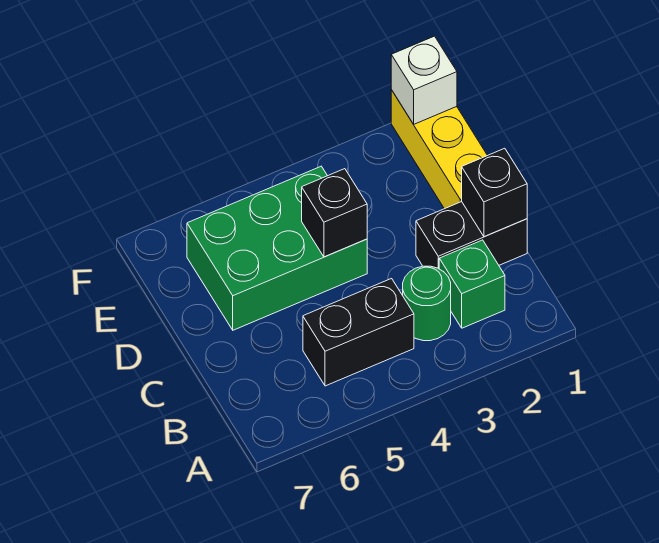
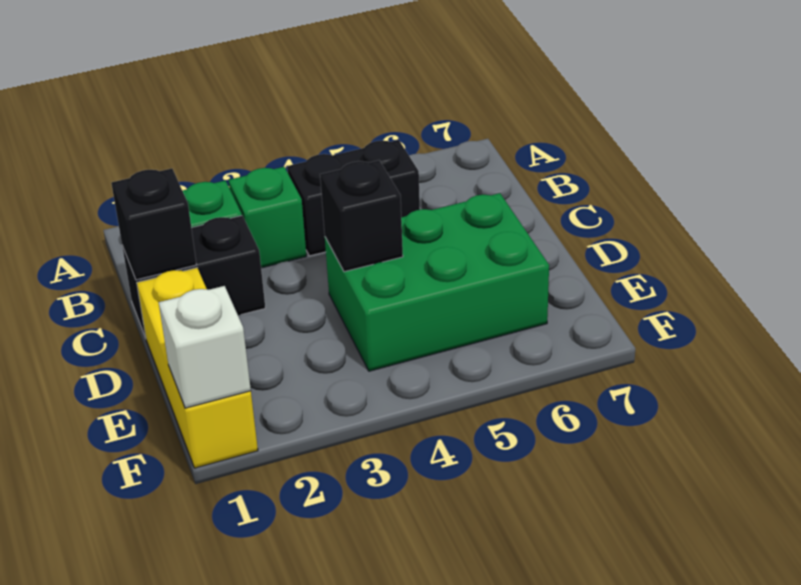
green round brick B3 level 1 -> green brick B3 level 1

